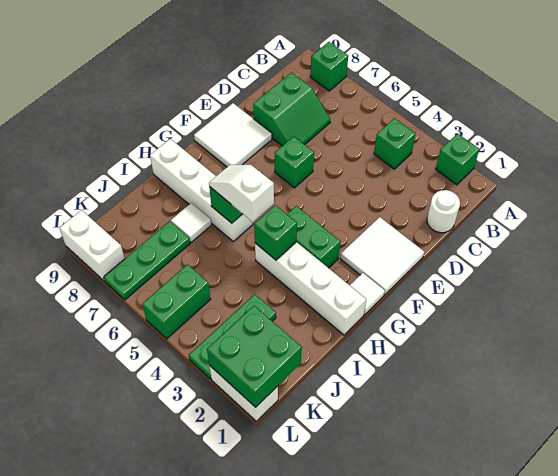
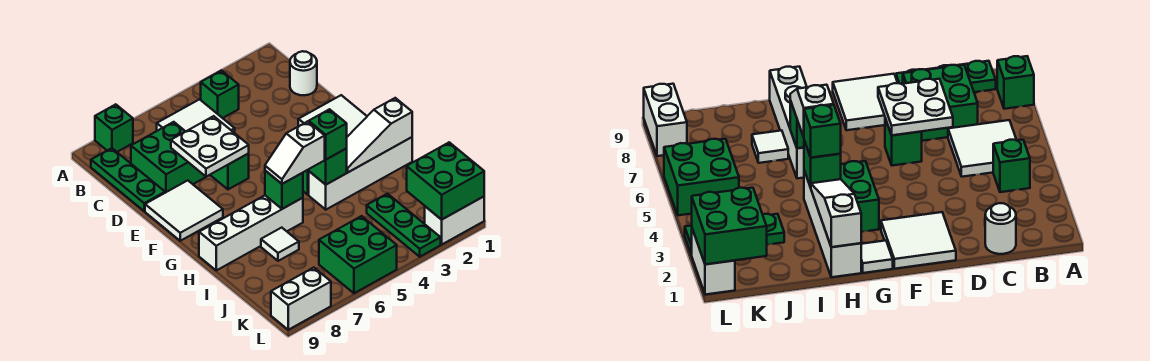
green brick A2 level 1 -> green brick H4 level 3
none -> white tile B5:C6 level 1
green slope C7:D8 level 1 top 8 -> green brick C7:D8 level 1
none -> white plate D6:E7 level 2
none -> white slope H1:H3 level 2 top 1
green plate J7:L7 level 1 -> green plate B9:D9 level 1
green brick K5:L5 level 1 -> green brick K5:L6 level 1

